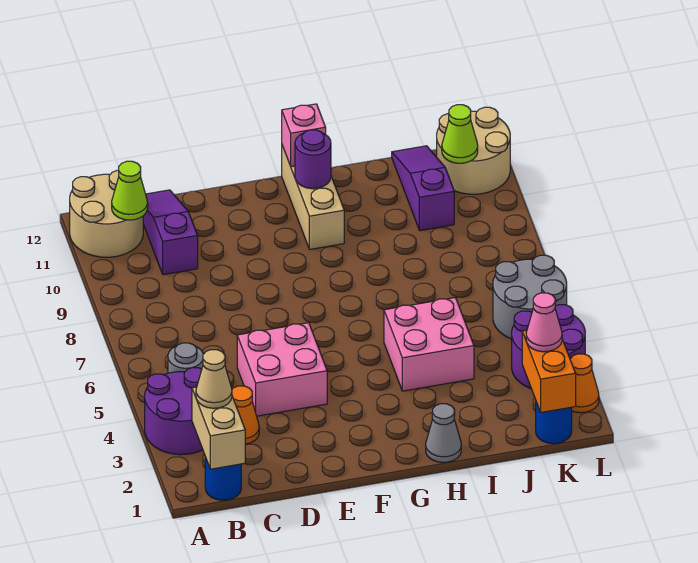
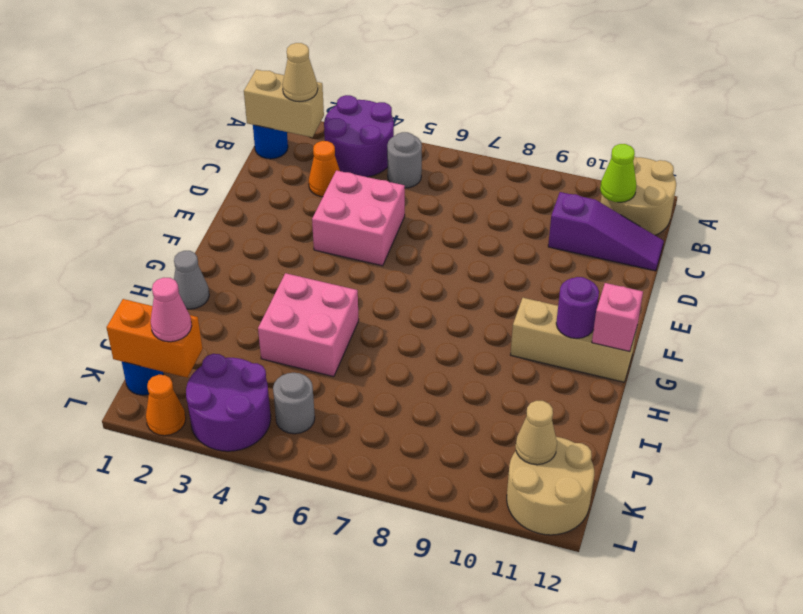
purple slope J10:J12 level 1 top 10 -> none
grey round brick K5:L6 level 1 -> grey round brick K5 level 1
lime cone K11 level 2 -> tan cone K11 level 2

